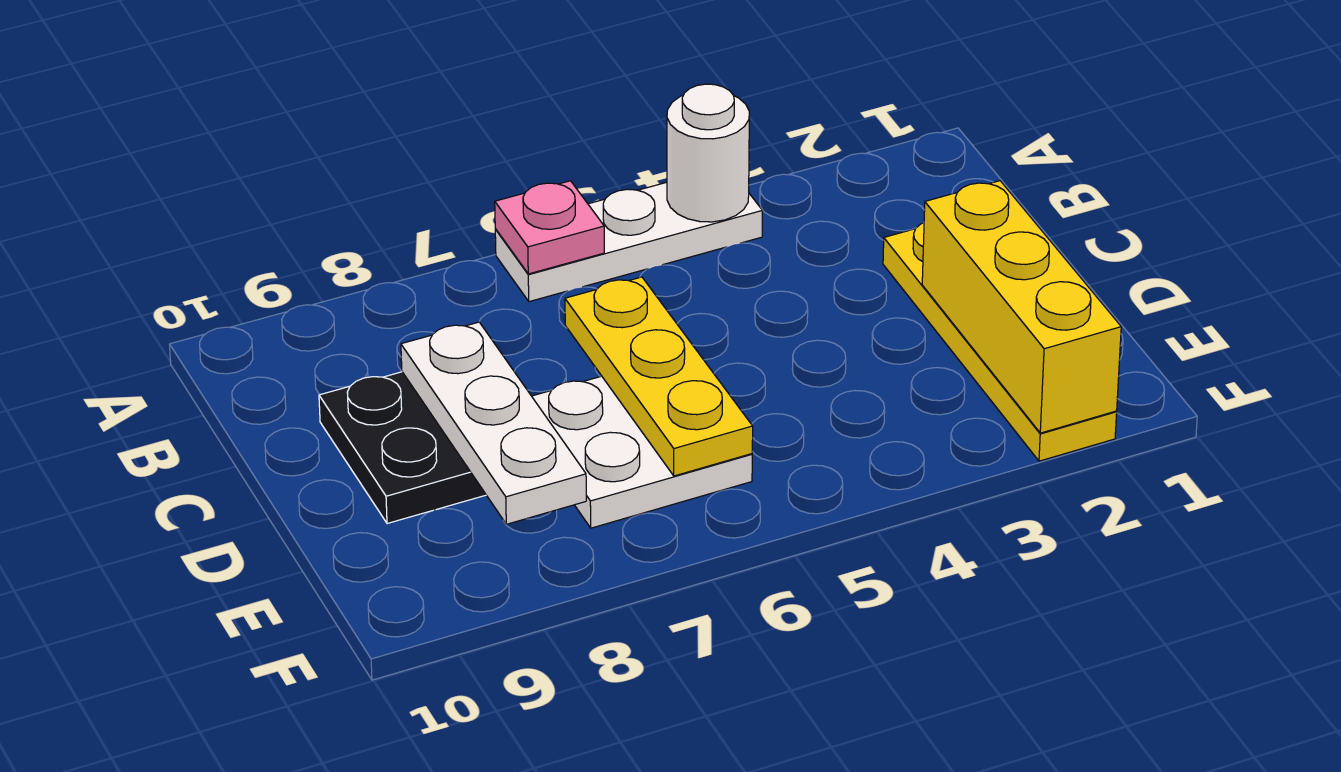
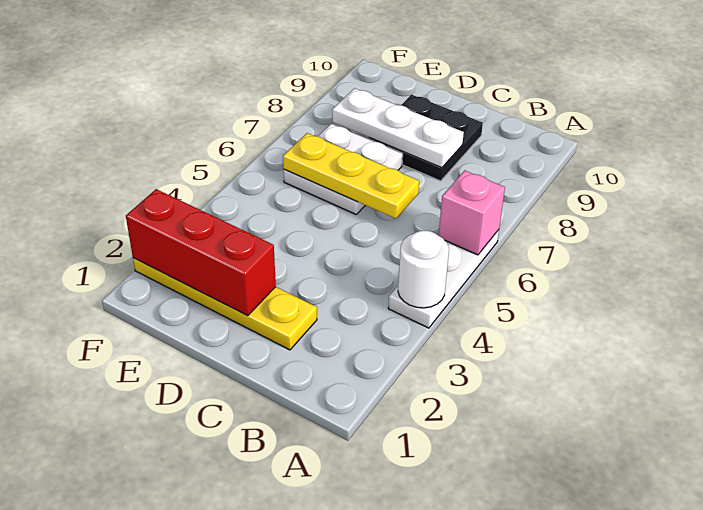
pink plate A6 level 2 -> pink brick A6 level 2
yellow brick D2:F2 level 2 -> red brick D2:F2 level 2

